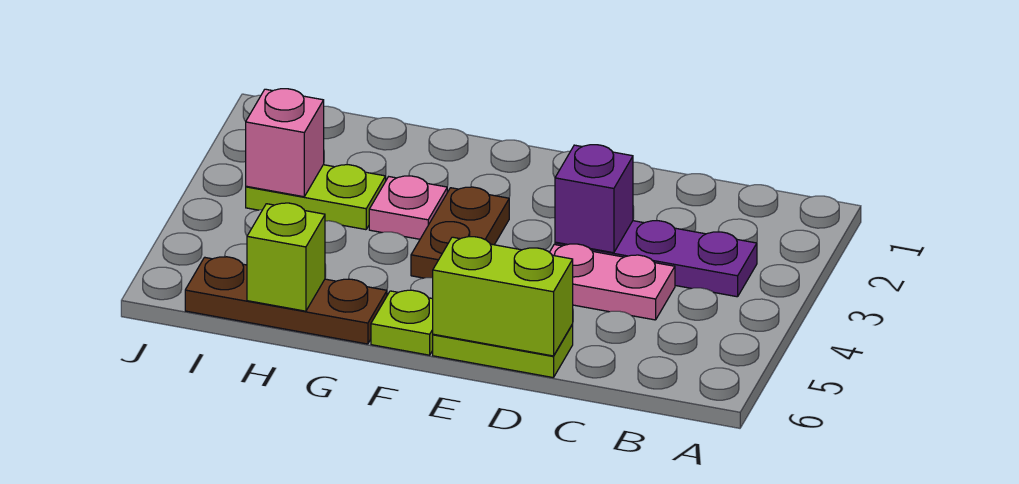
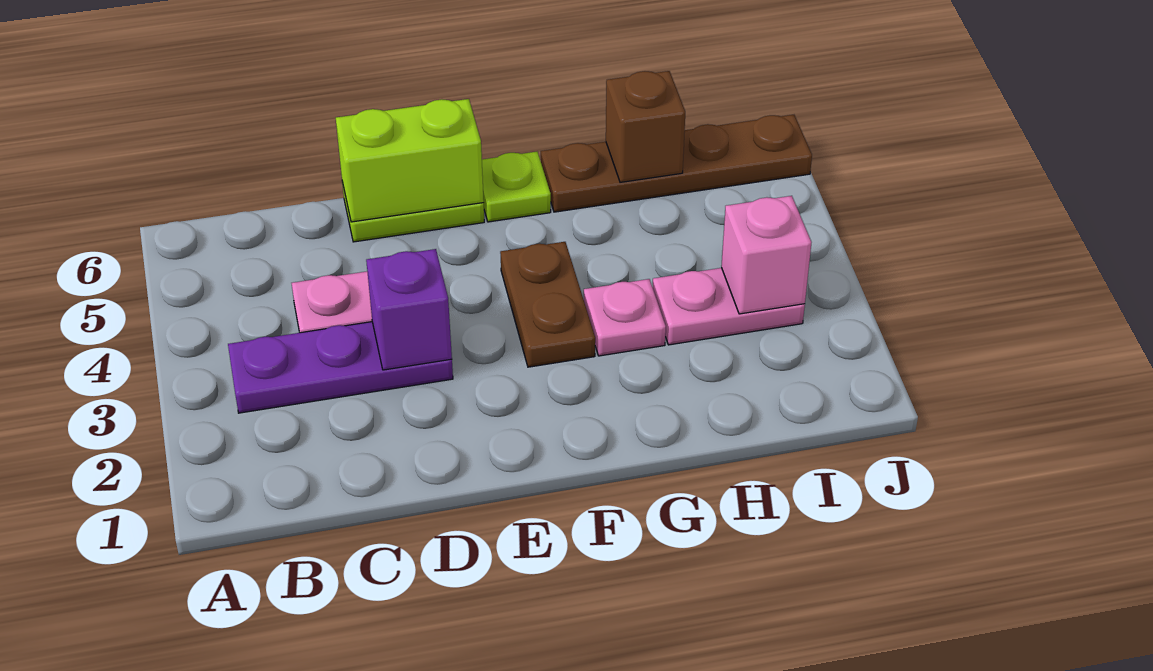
brown plate G6:I6 level 1 -> brown plate G6:J6 level 1
lime plate H3:I3 level 1 -> pink plate H3:I3 level 1
lime brick H6 level 2 -> brown brick H6 level 2

